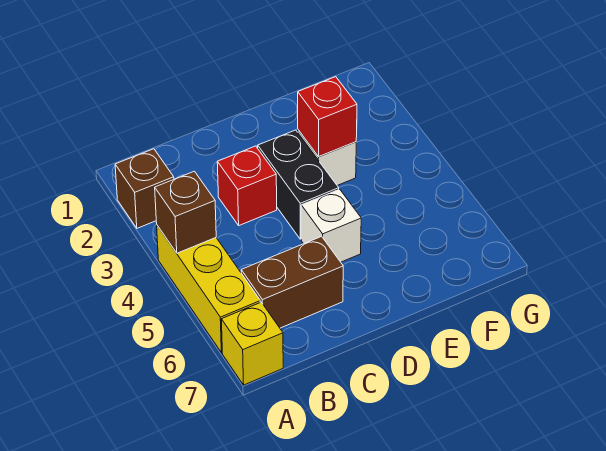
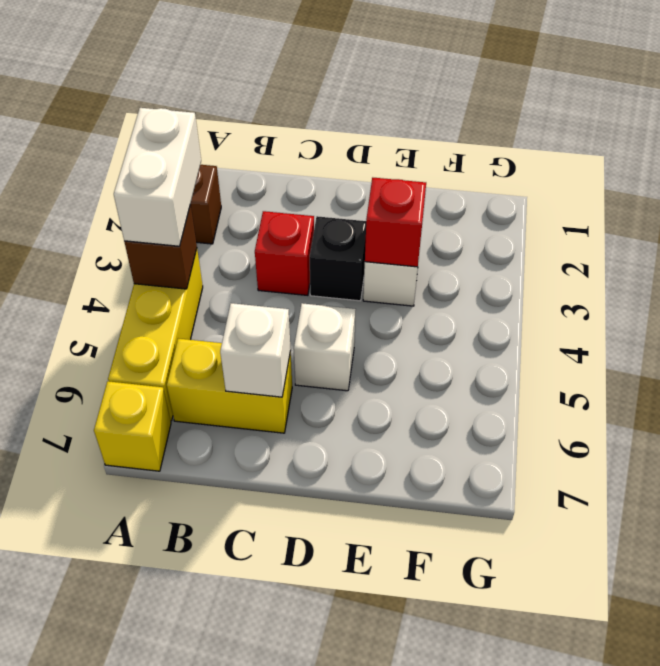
none -> white brick A3:A4 level 3
brown brick B6:C6 level 1 -> yellow brick B6:C6 level 1
none -> white brick C6 level 2
black brick D3:D4 level 1 -> black brick D3 level 1

